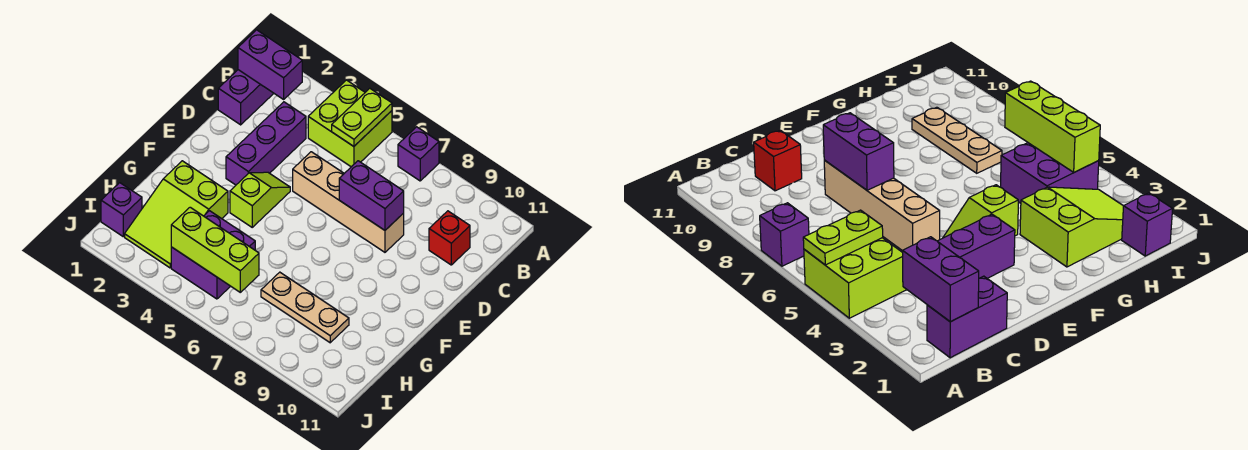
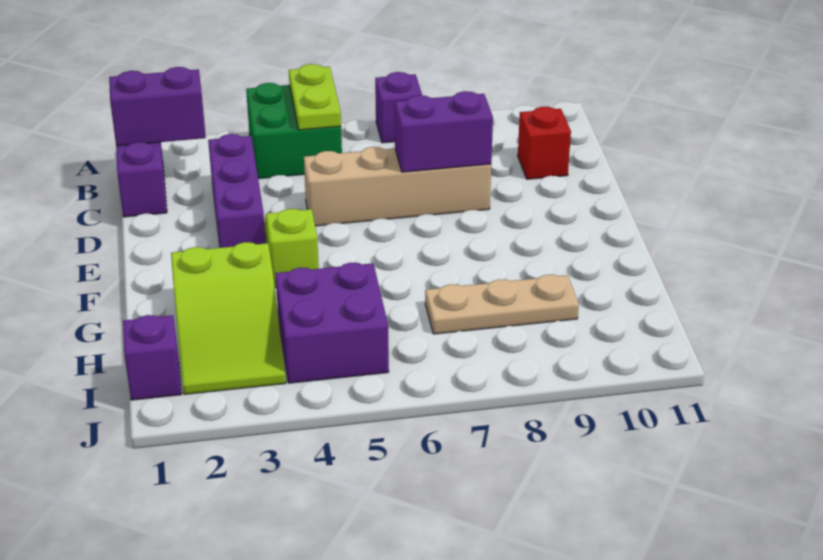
lime brick A4:B5 level 1 -> green brick A4:B5 level 1
lime brick I4:I6 level 2 -> none

